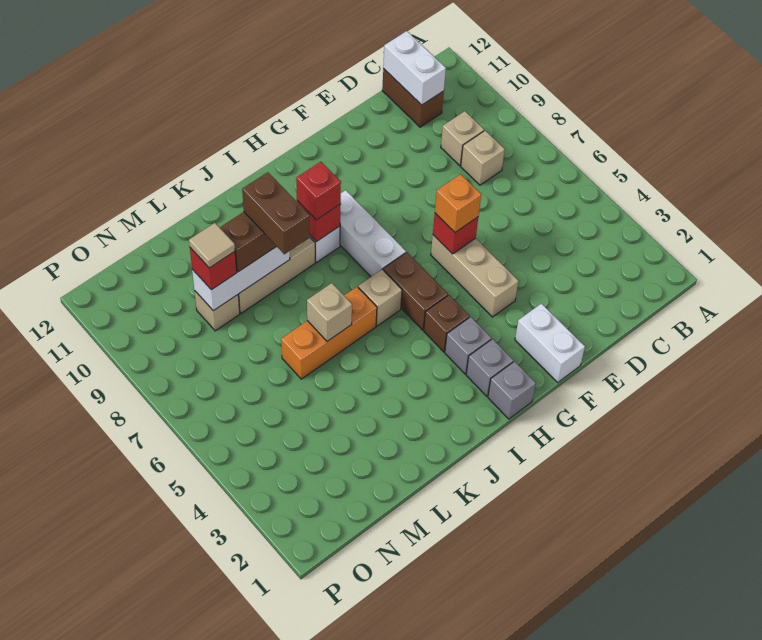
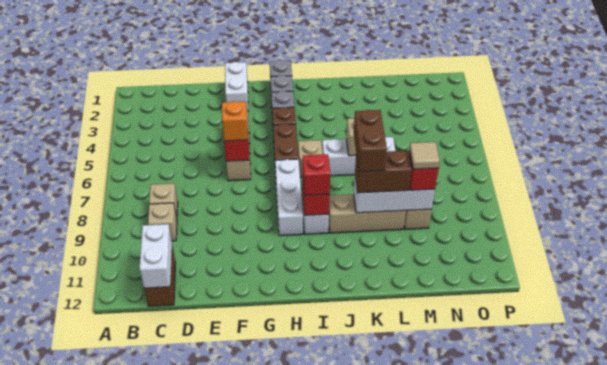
orange brick J6:L6 level 1 -> white brick J6:L6 level 1

